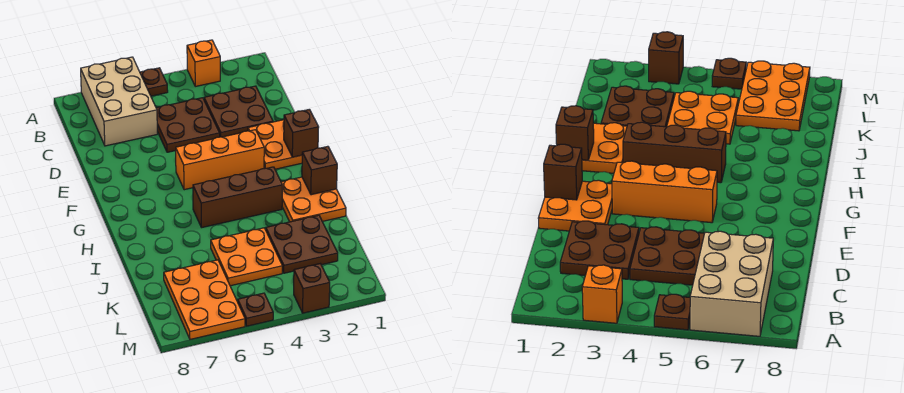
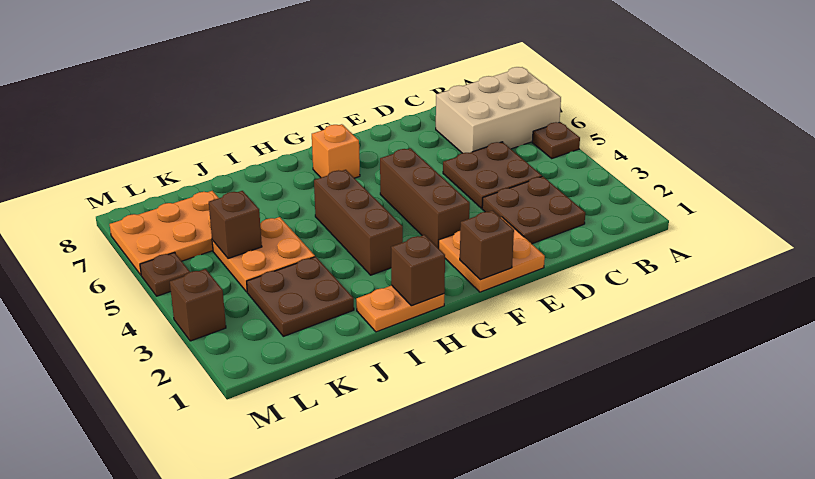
orange brick A3 level 1 -> orange brick G7 level 1
orange brick F3:F5 level 1 -> brown brick F3:F5 level 1
orange plate H1:I2 level 1 -> orange plate H1:I1 level 1
none -> brown brick K5 level 2

